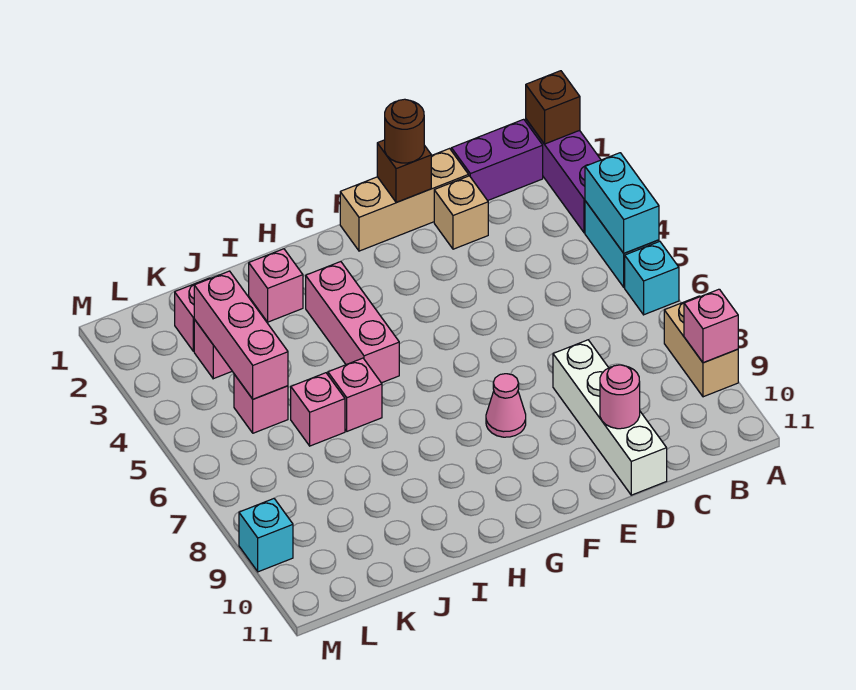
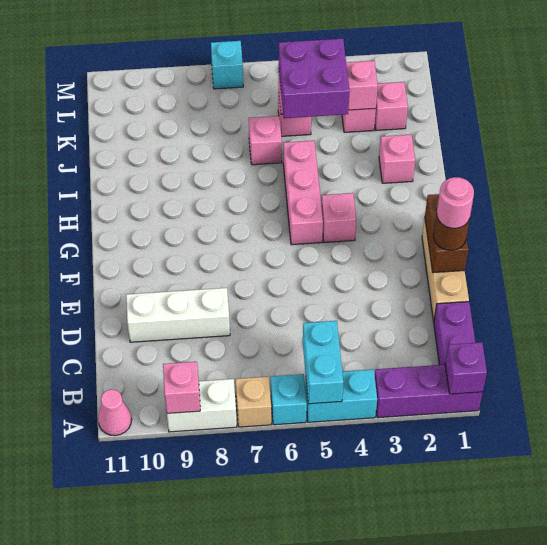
brown brick A1 level 2 -> purple brick A1 level 2
cyan brick A4:A5 level 2 -> cyan brick A5:B5 level 2
tan brick A8:A9 level 1 -> white brick A8:A9 level 1
tan brick D2 level 1 -> tan brick A7 level 1
white brick D8:D11 level 1 -> white brick D8:D10 level 1
pink round brick D10 level 2 -> pink round brick E1 level 4
brown brick E1 level 2 -> brown brick E1:F1 level 2
pink cone F8 level 1 -> pink cone A11 level 1
pink brick H3:H5 level 1 -> pink brick G5:I5 level 1
pink brick I6 level 1 -> pink brick G4 level 1
none -> purple brick J4:K5 level 3
cyan brick M9 level 1 -> cyan brick M7 level 1

